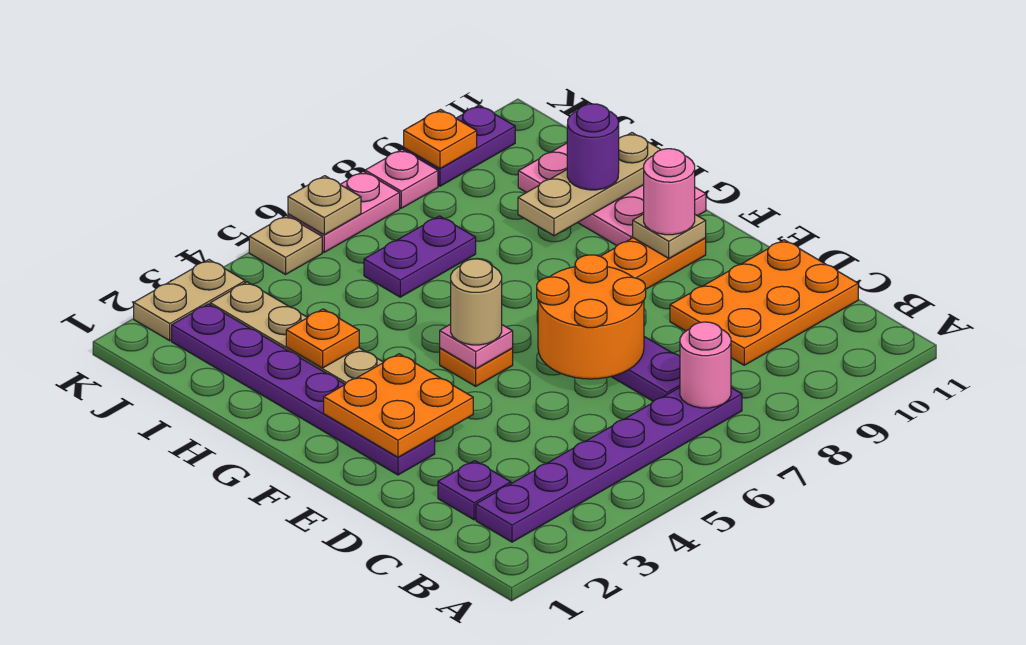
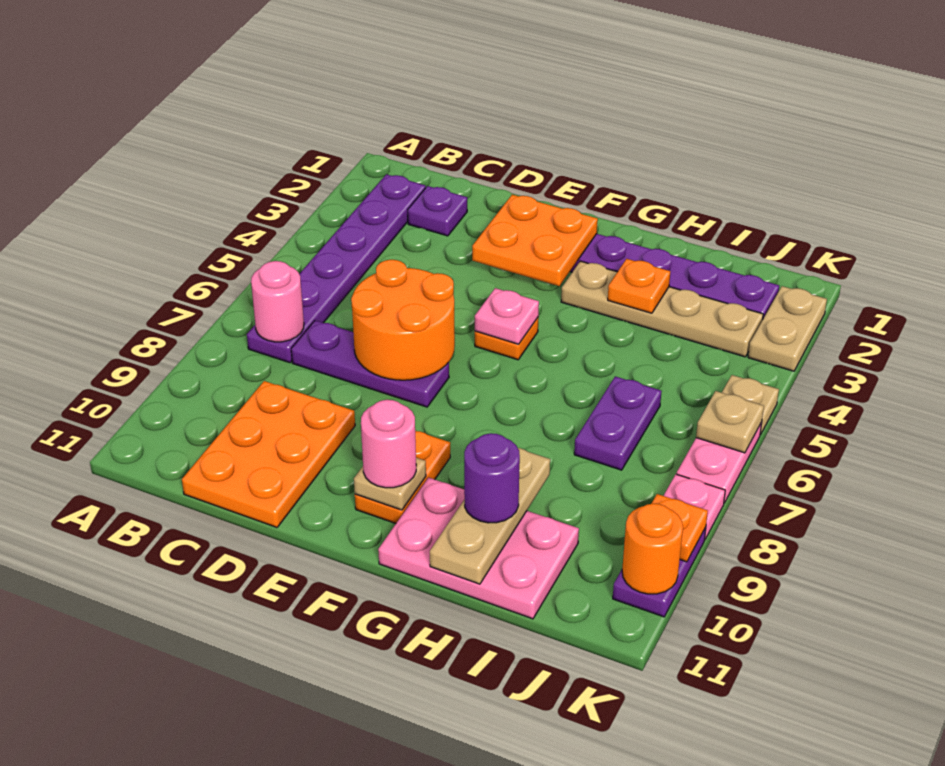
tan round brick F5 level 3 -> none
none -> orange round brick K10 level 2

